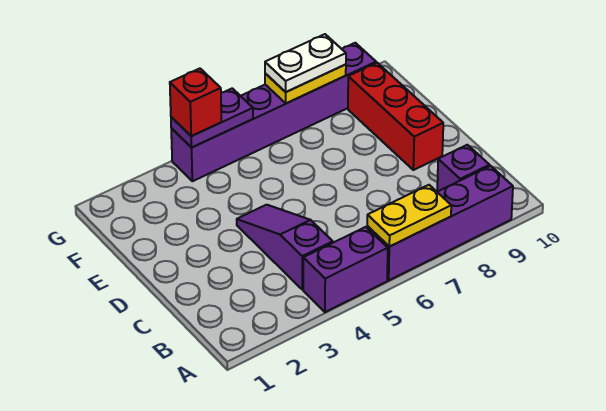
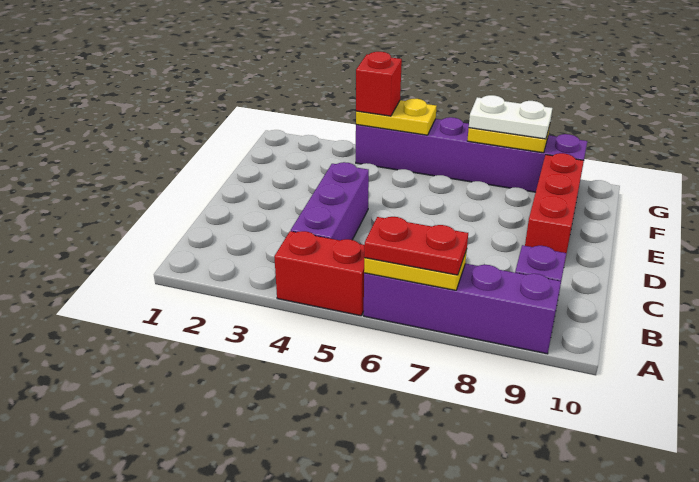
purple brick A4:A5 level 1 -> red brick A4:A5 level 1
none -> red plate A6:A7 level 3
purple slope B4:D4 level 1 top B -> purple brick B4:D4 level 1
purple plate G4:G5 level 2 -> yellow plate G4:G5 level 2

